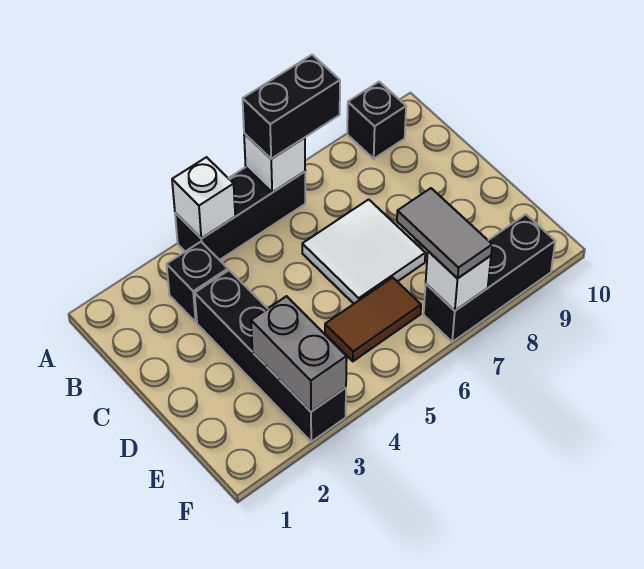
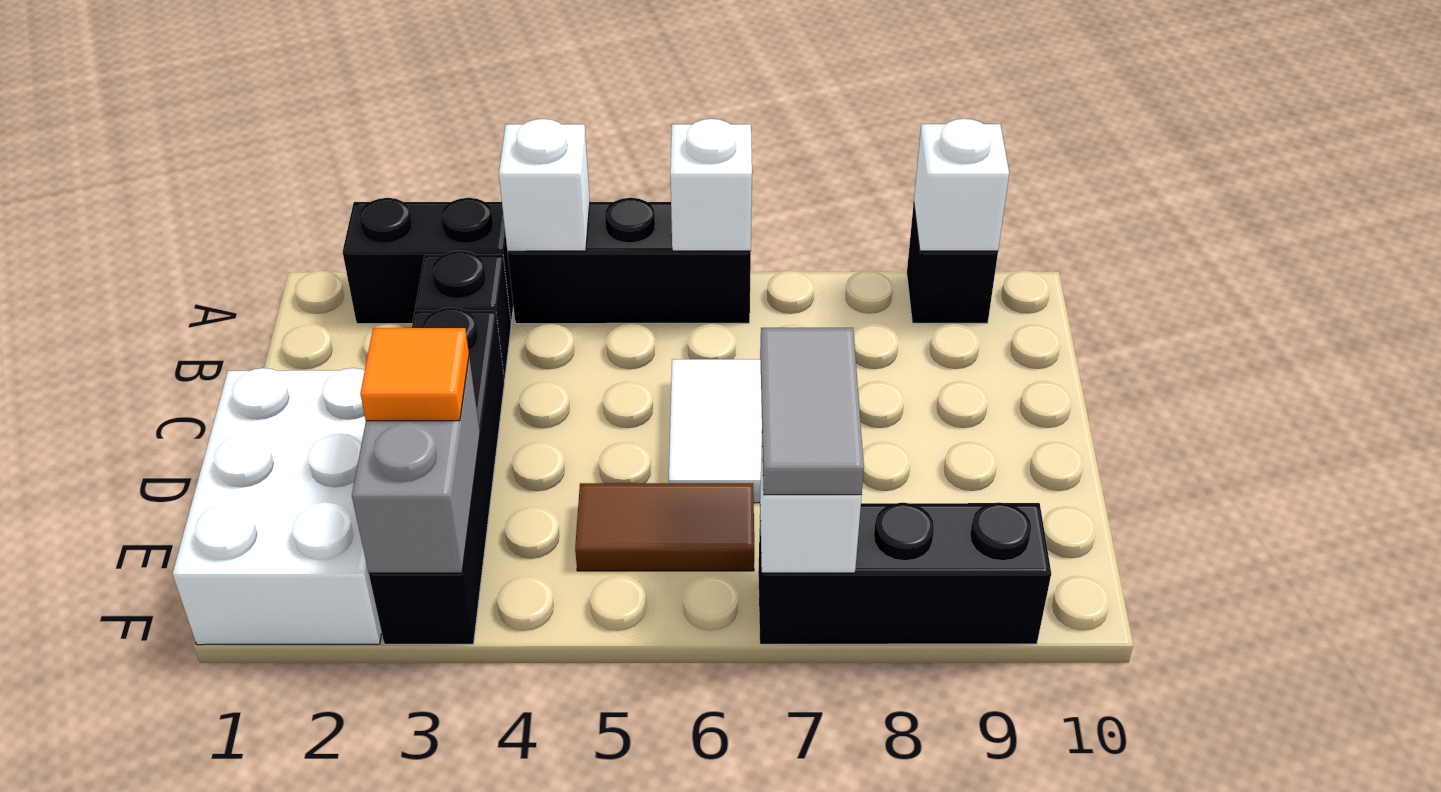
black brick A6:A7 level 3 -> black brick A2:A3 level 1
none -> white brick A9 level 2
none -> white brick D1:F2 level 1
none -> orange tile E3 level 3

